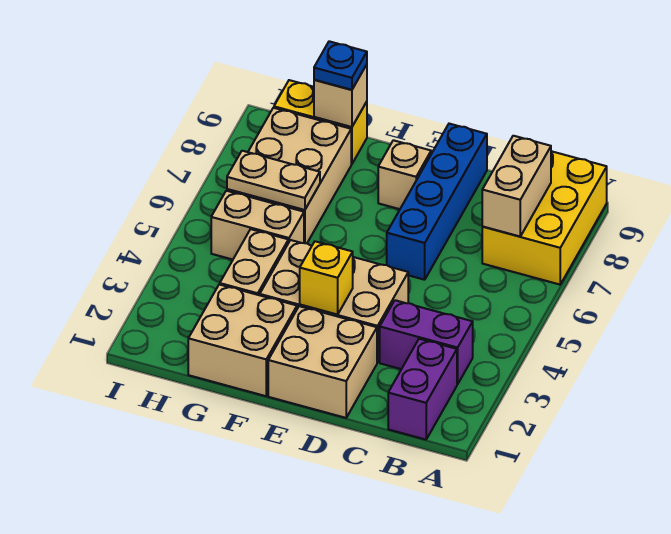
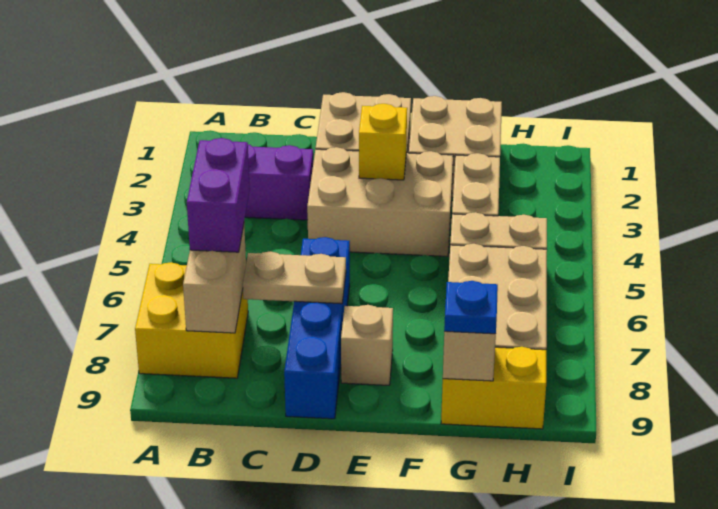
yellow brick A7:B9 level 1 -> yellow brick A7:B8 level 1
purple brick B1:B2 level 1 -> purple brick B6:B7 level 3
tan plate G6:H6 level 2 -> tan plate C7:D7 level 2

